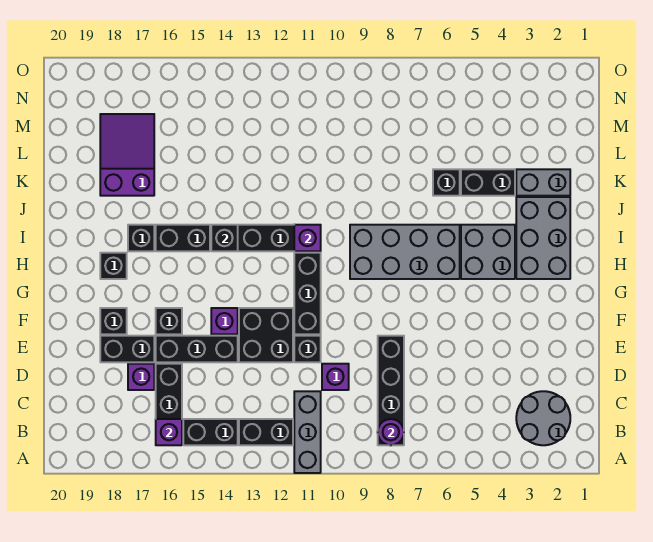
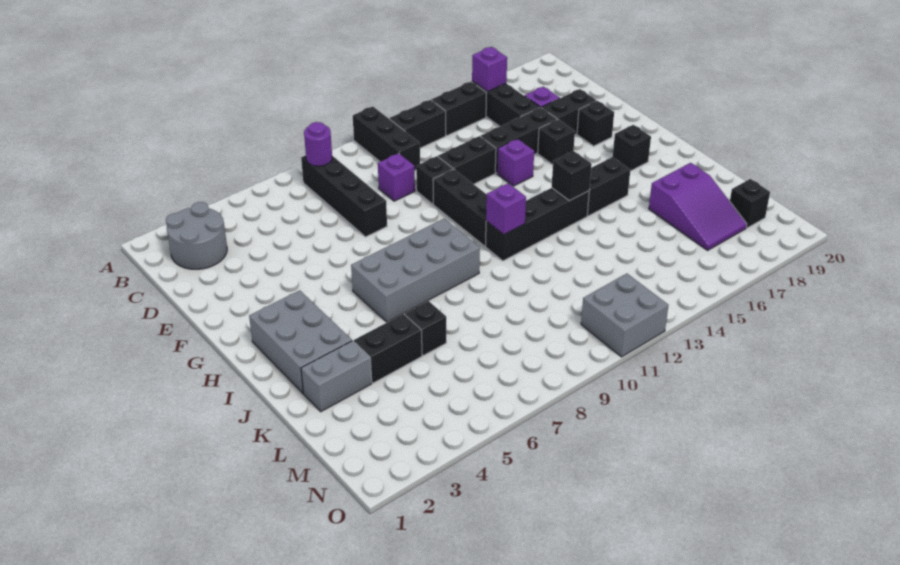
grey brick A11:C11 level 1 -> black brick A11:C11 level 1
black brick E12:F13 level 1 -> black brick E12:E13 level 1
grey brick H4:I5 level 1 -> grey brick N11:O12 level 1
black brick I17 level 1 -> black brick M19 level 1

